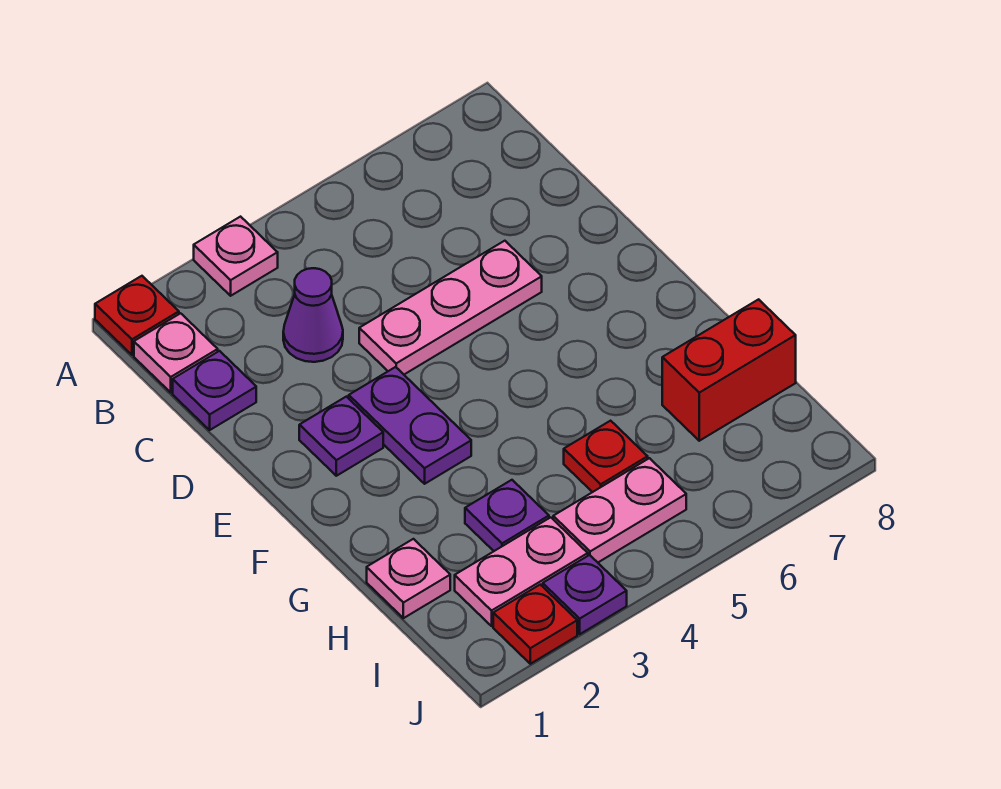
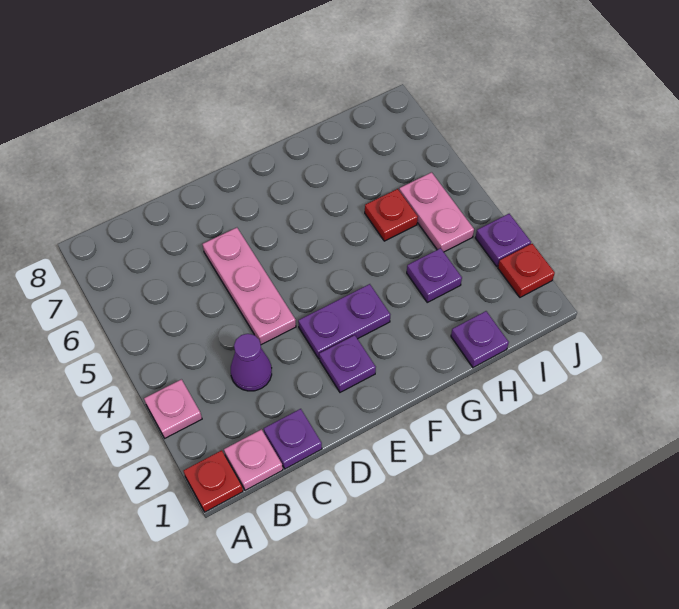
pink plate H1 level 1 -> purple plate H1 level 1
red brick H7:H8 level 1 -> none
pink plate I2:I3 level 1 -> none

